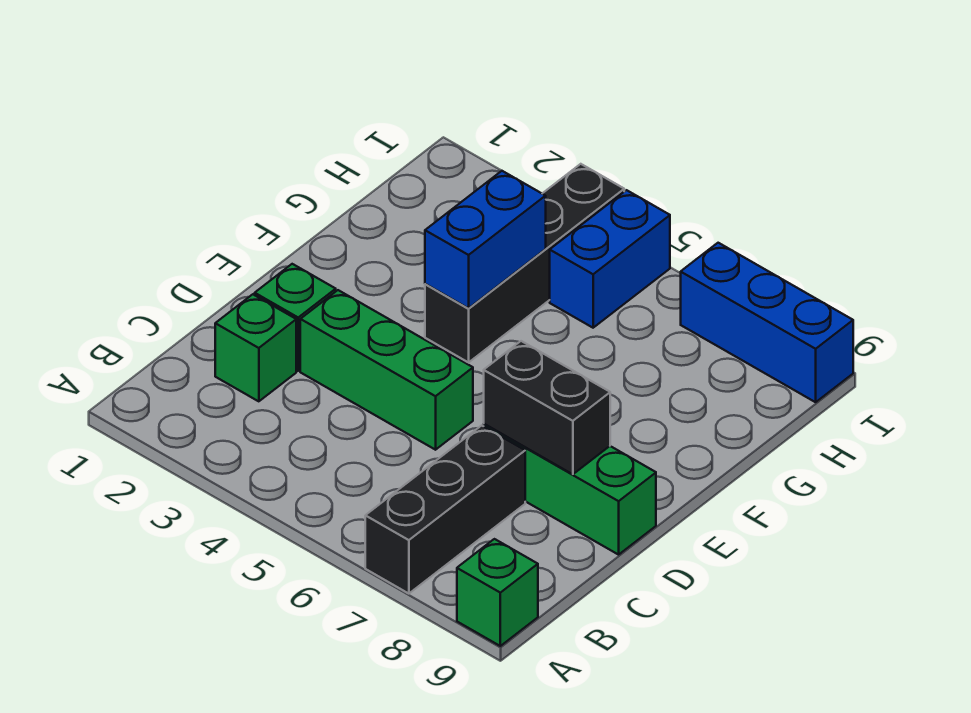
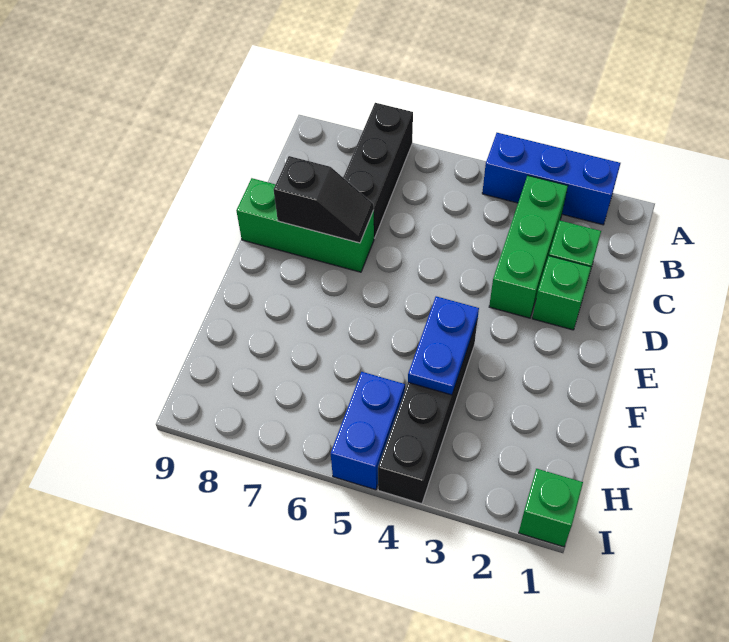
green brick A9 level 1 -> green brick I1 level 1
green brick D3:D5 level 1 -> green brick B3:D3 level 1
black brick D7:D8 level 2 -> black slope D7:D8 level 2 top 8
blue brick F4:G4 level 2 -> blue plate F4:G4 level 2
blue brick I7:I9 level 1 -> blue brick A2:A4 level 1

